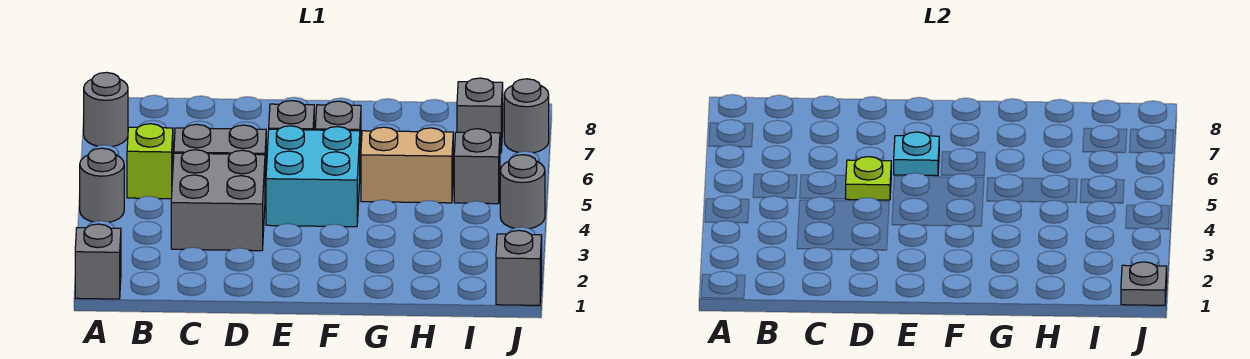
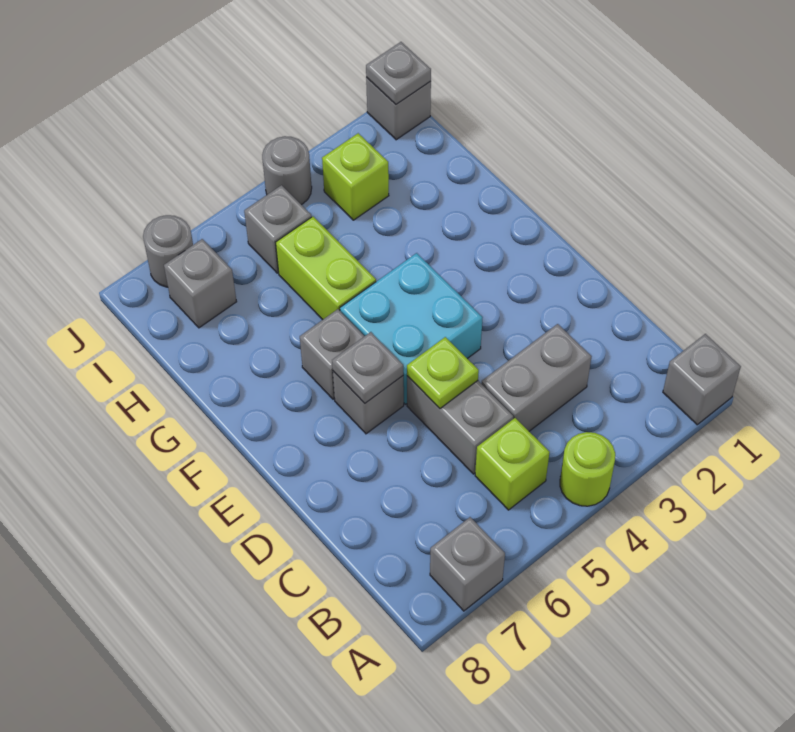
grey round brick A4 level 1 -> lime round brick A4 level 1
grey round brick A7 level 1 -> grey brick A7 level 1
grey brick C3:D4 level 1 -> grey brick C3:C4 level 1
cyan plate E6 level 2 -> grey plate E6 level 2
tan brick G5:H5 level 1 -> lime brick G5:H5 level 1
none -> lime brick I3 level 1

